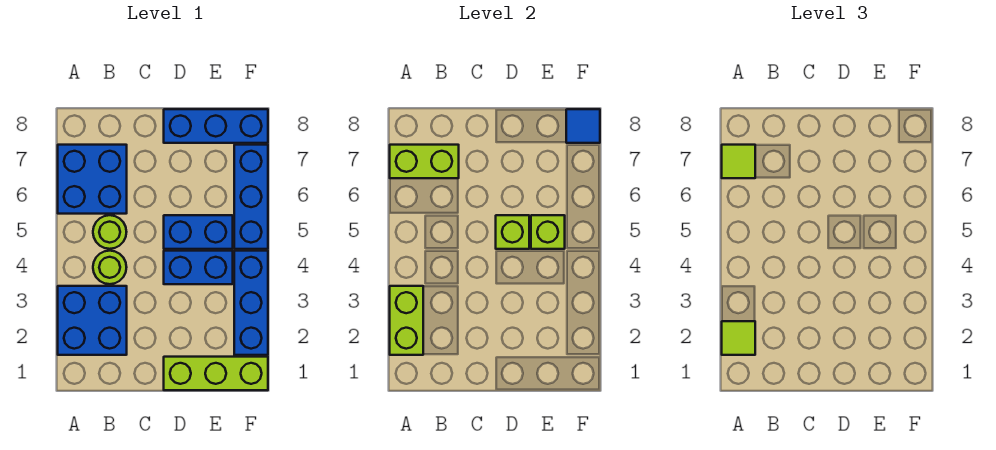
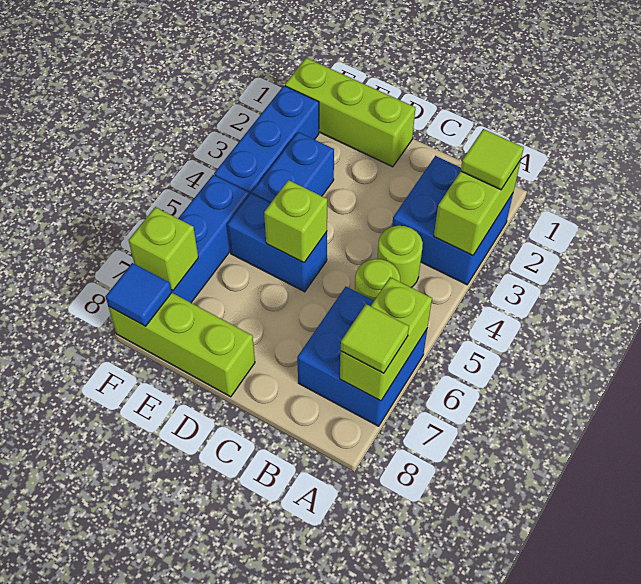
lime brick A7:B7 level 2 -> lime brick A6:A7 level 2
blue brick D4:E4 level 1 -> blue brick E3:E4 level 1
blue brick D8:F8 level 1 -> lime brick D8:F8 level 1
lime brick E5 level 2 -> lime brick F7 level 2

